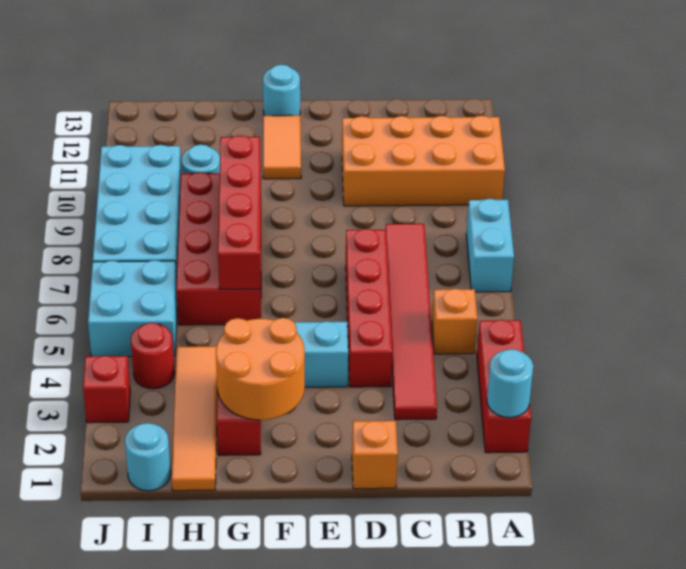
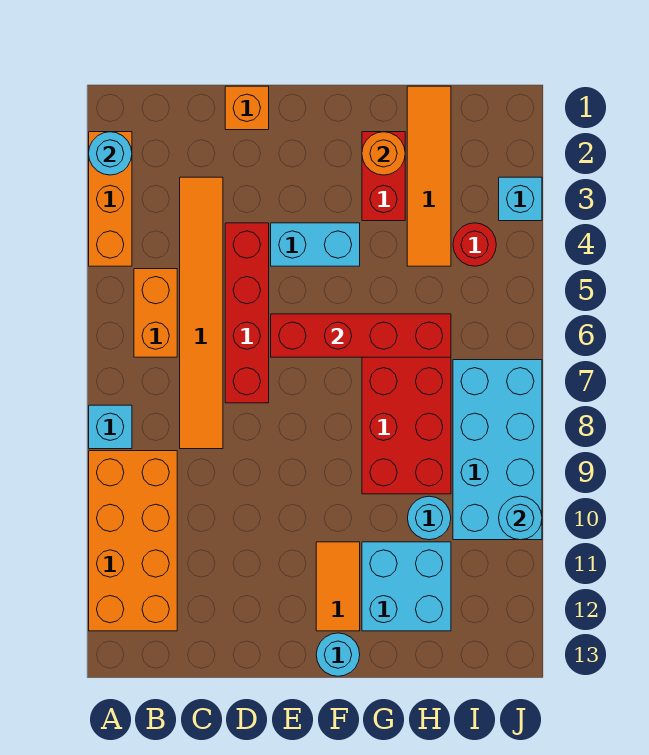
red brick A2:A4 level 1 -> orange brick A2:A4 level 1
cyan brick A7:A8 level 1 -> cyan brick A8 level 1
orange brick A10:D11 level 1 -> orange brick A9:B12 level 1
orange brick B5 level 1 -> orange brick B5:B6 level 1
red tile C3:C8 level 1 -> orange tile C3:C8 level 1
orange round brick F2:G3 level 2 -> orange round brick G2 level 2
red brick G6:G9 level 2 -> red brick E6:H6 level 2
cyan round brick I1 level 1 -> cyan round brick J10 level 2
cyan brick I5:J6 level 1 -> cyan brick G11:H12 level 1
red brick J3 level 1 -> cyan brick J3 level 1

